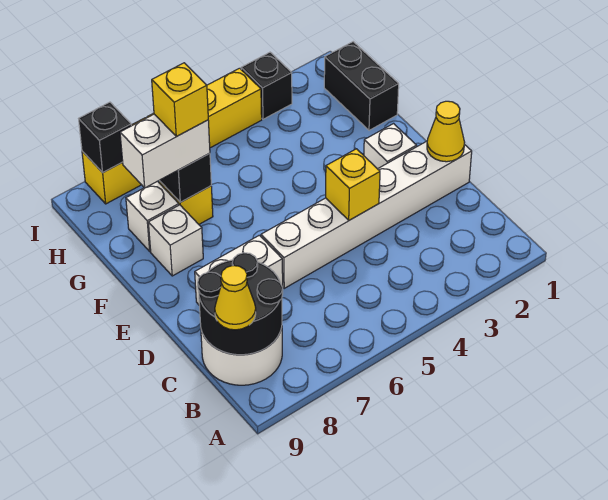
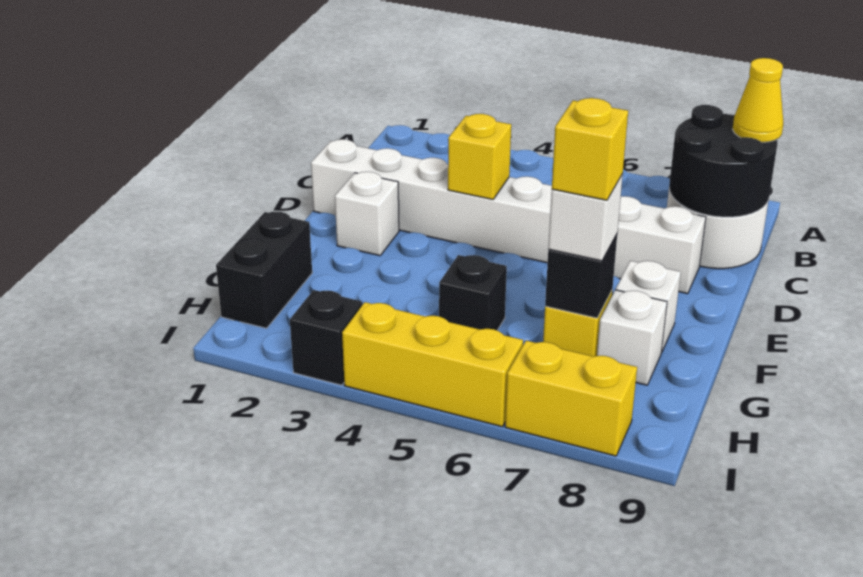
yellow cone D1 level 2 -> none
white brick G7:G8 level 3 -> white brick G7 level 3
black brick I8 level 2 -> black brick G5 level 1

